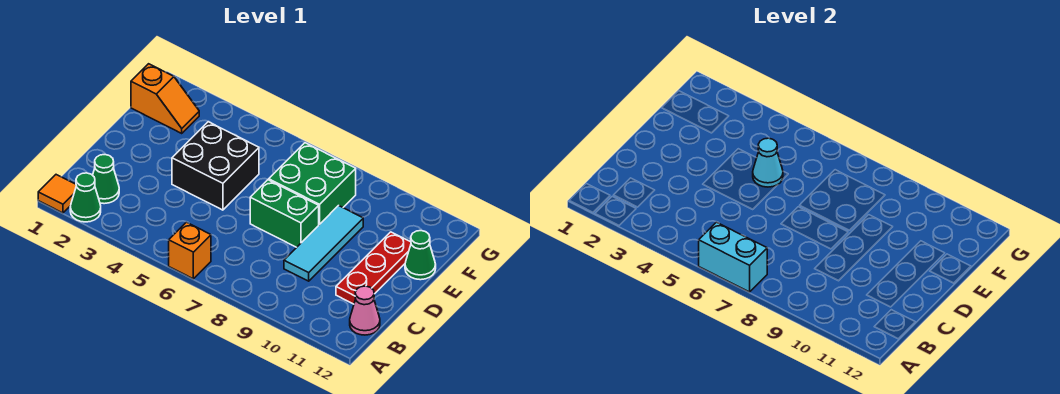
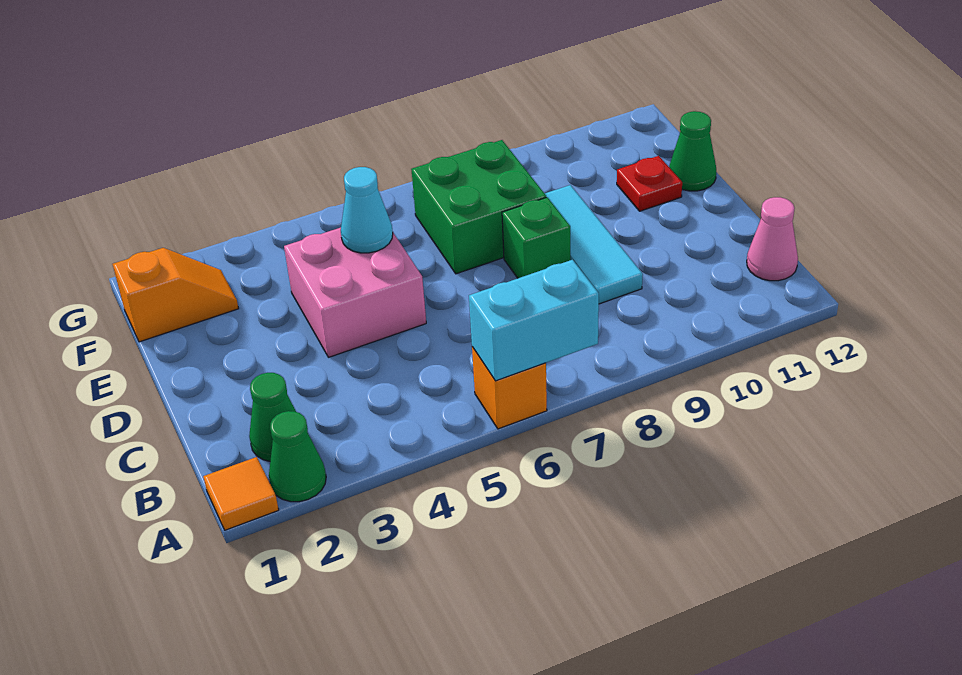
red plate C11:E11 level 1 -> red plate E11 level 1
black brick D4:E5 level 1 -> pink brick D4:E5 level 1
green brick D7:D8 level 1 -> green brick D8 level 1

